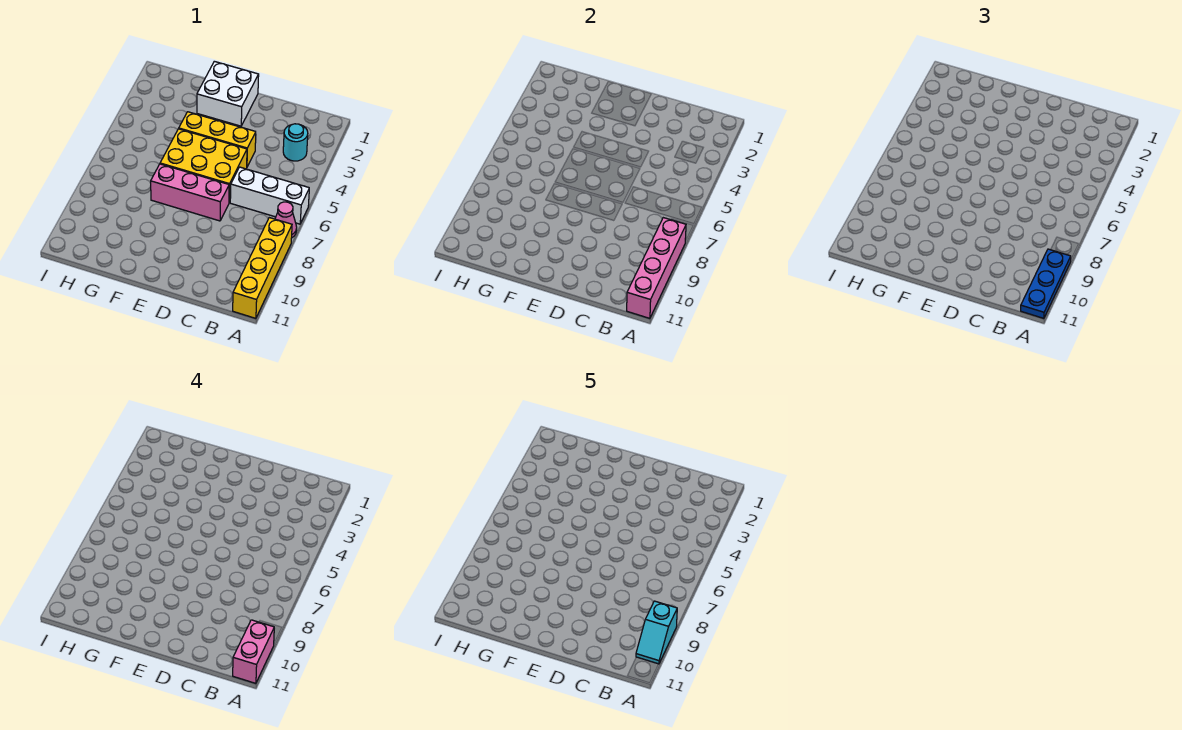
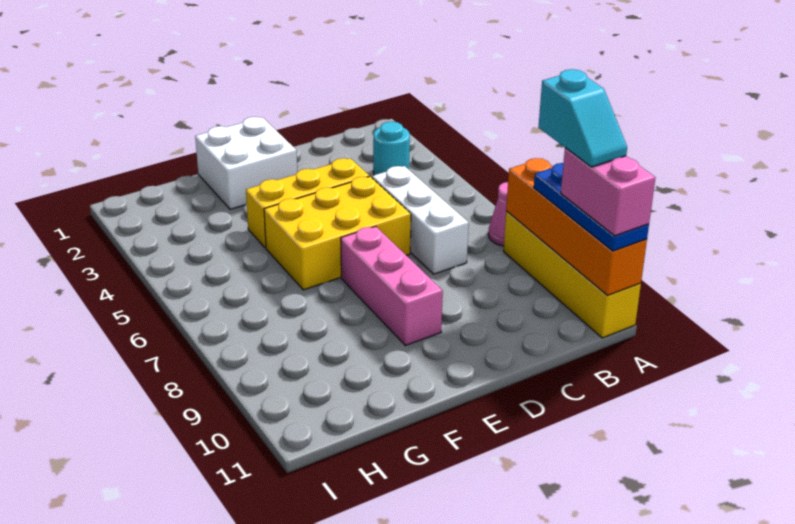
white brick A6:C6 level 1 -> white brick C5:C7 level 1
pink brick A8:A11 level 2 -> orange brick A8:A11 level 2
pink brick D7:F7 level 1 -> pink brick E7:E9 level 1

